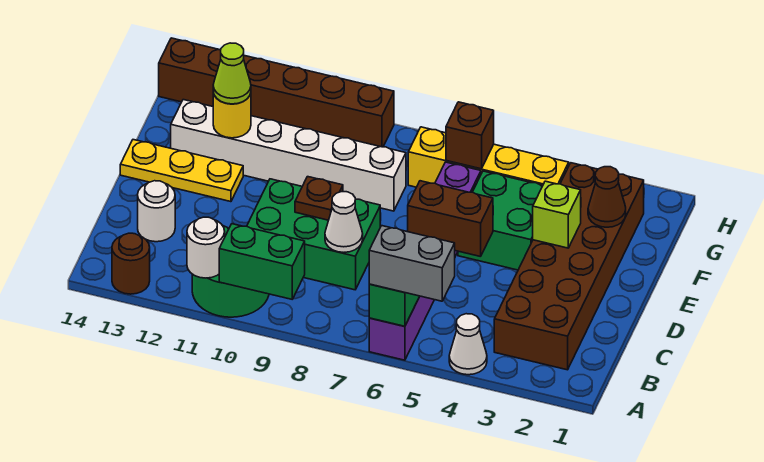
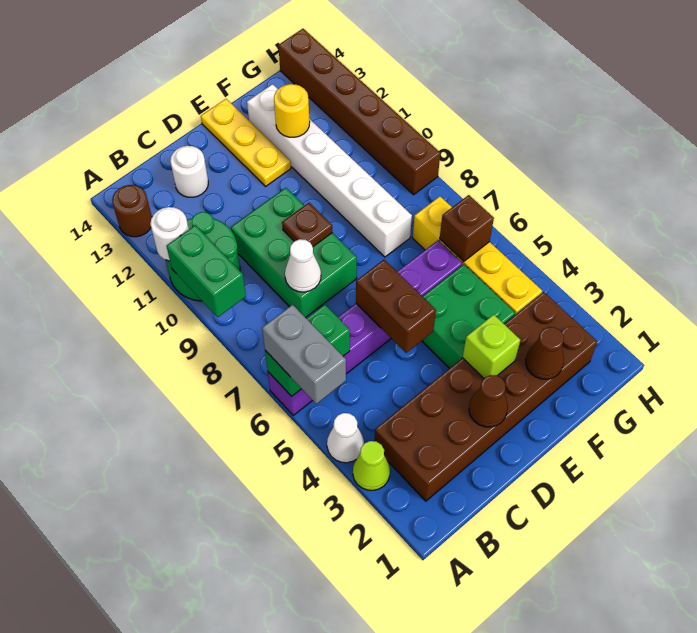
none -> brown cone D2 level 2
lime cone F12 level 3 -> lime cone A3 level 1

